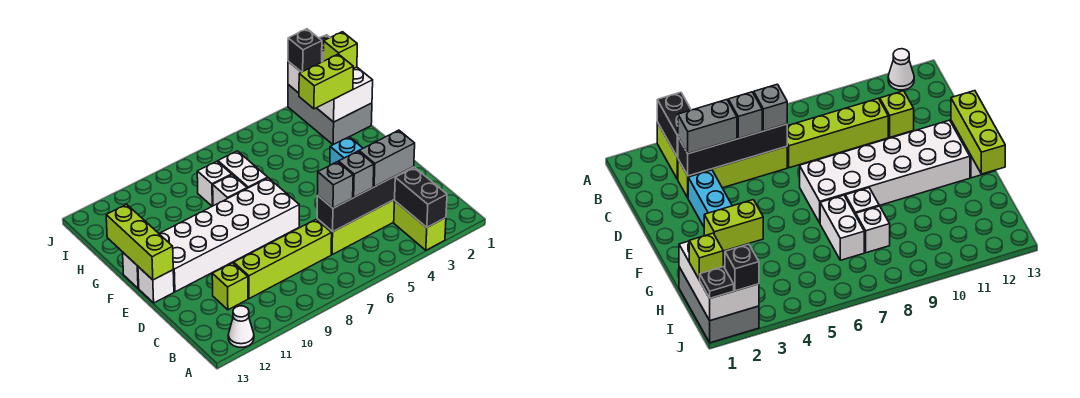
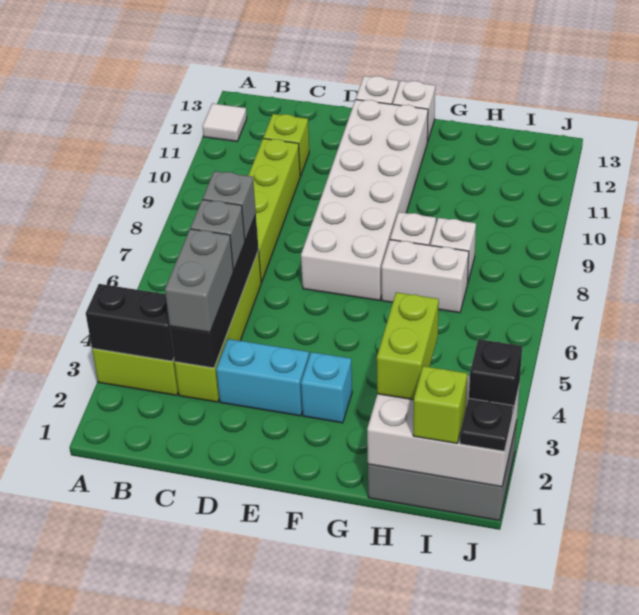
white cone A12 level 1 -> white tile A12 level 1
lime brick E13:G13 level 2 -> none

